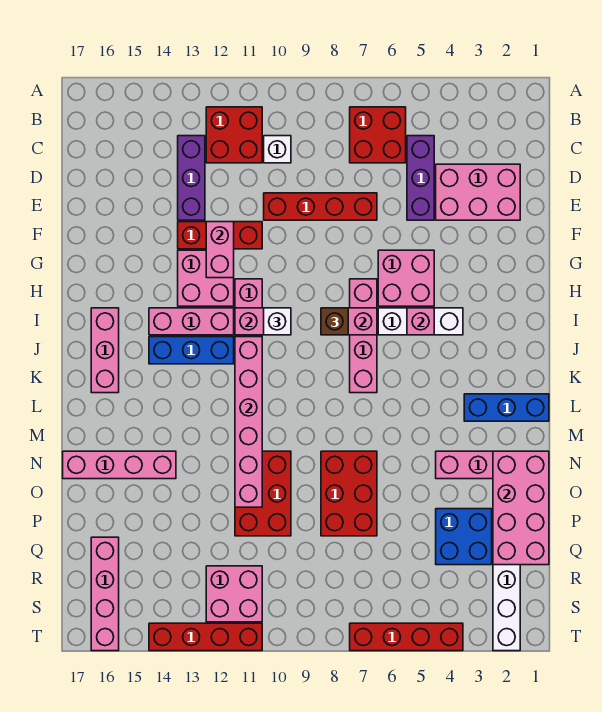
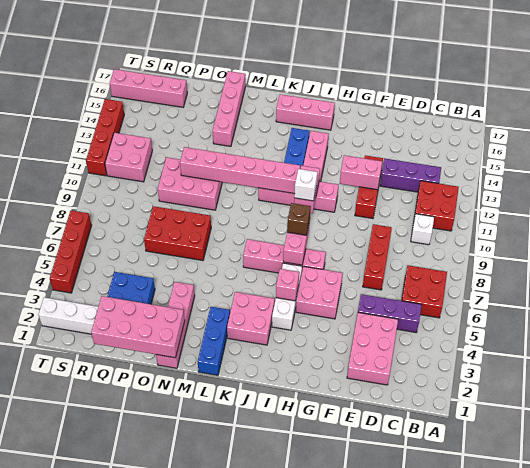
red brick E7:E10 level 1 -> red brick E7:E9 level 1
pink brick G12:H13 level 1 -> pink brick J3:K4 level 1
red brick N10:P11 level 1 -> pink brick N10:P11 level 1

